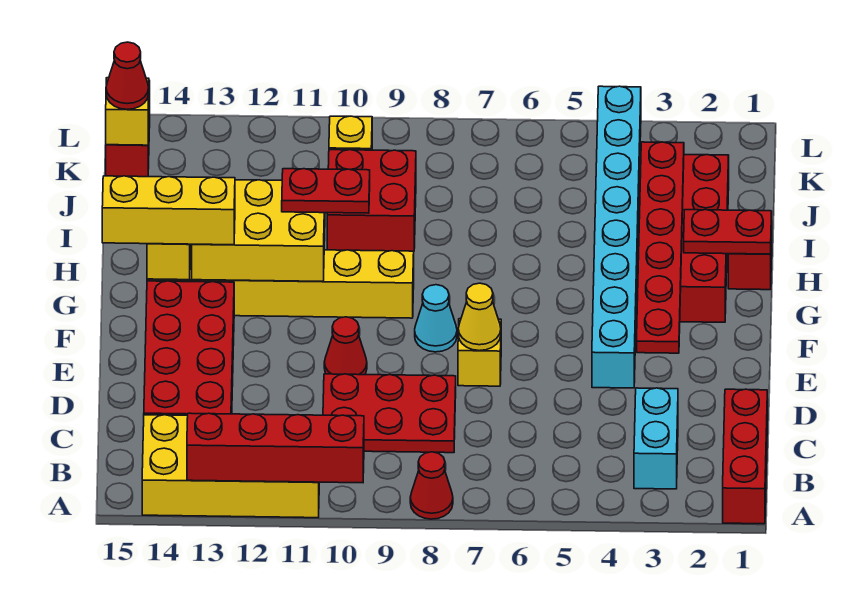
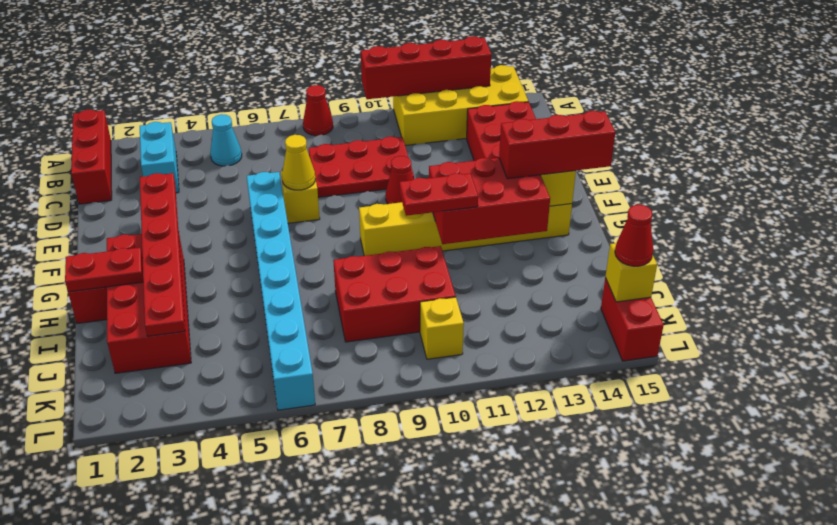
cyan brick E4:L4 level 1 -> cyan brick E6:L6 level 1
cyan cone F8 level 1 -> cyan cone B5 level 1
yellow brick G11:H13 level 2 -> red brick G11:H13 level 2
yellow brick G13:G15 level 3 -> red brick G13:G15 level 3
red brick I9:J10 level 1 -> red brick I8:J10 level 1

